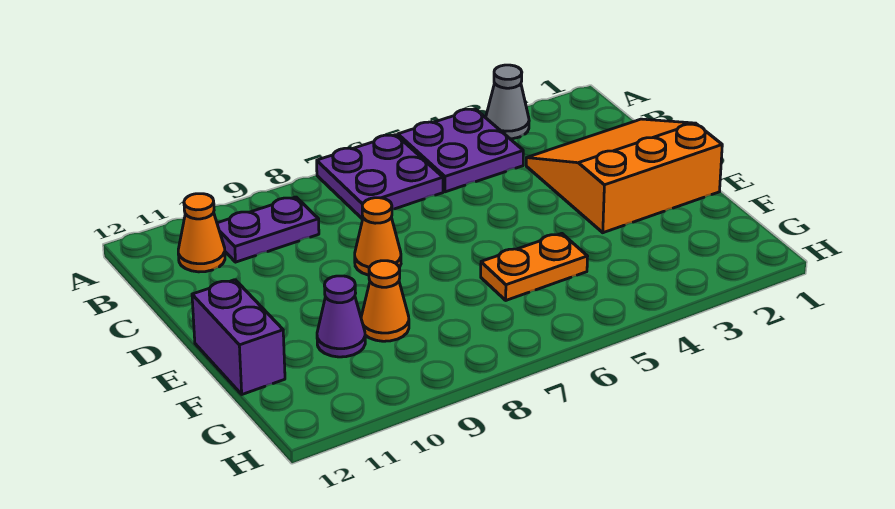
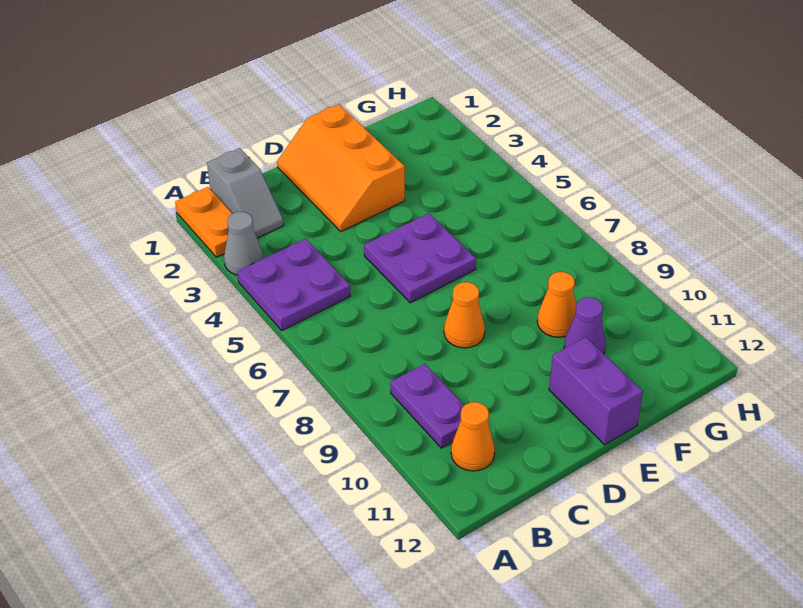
purple plate A6:B7 level 1 -> purple plate D5:E6 level 1
none -> grey slope B1:B2 level 1 top 1
orange slope C1:E3 level 1 top E -> orange slope D1:E3 level 1 top E
purple brick E12:F12 level 1 -> purple brick E11:E12 level 1
orange plate F5:F6 level 1 -> orange plate A1:A2 level 1

